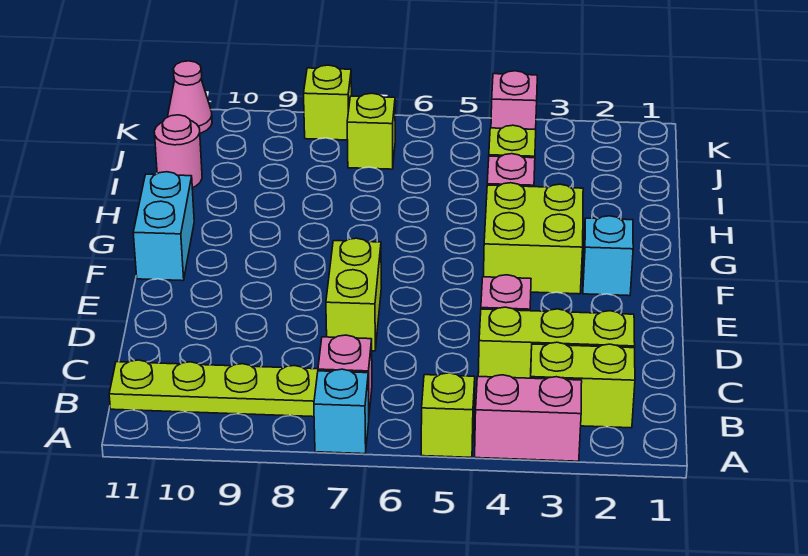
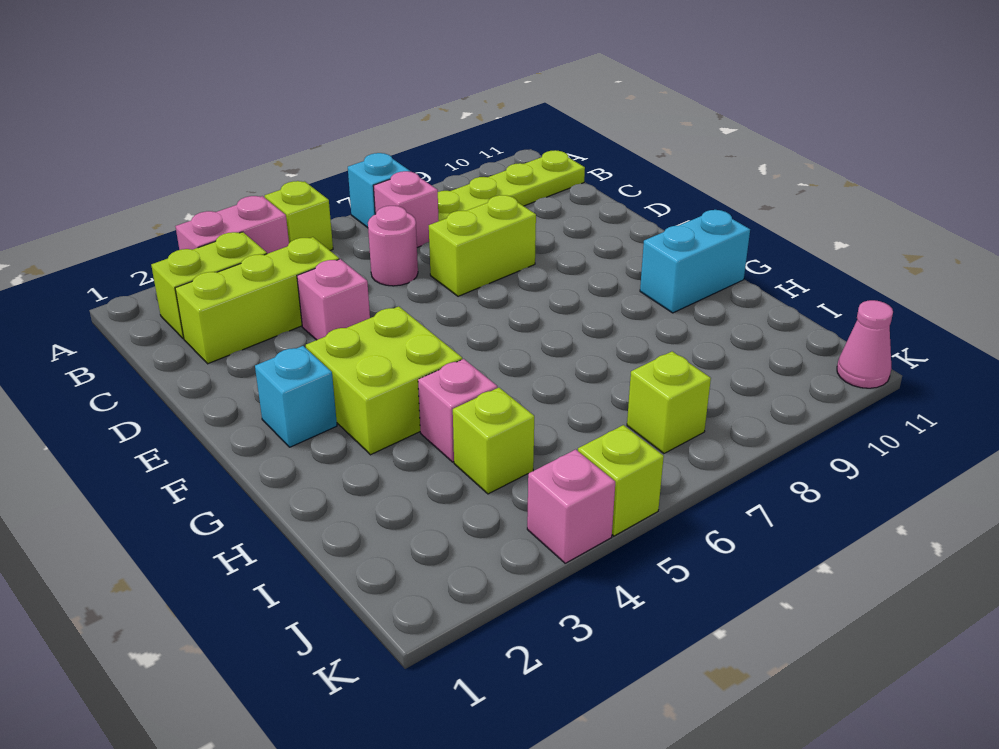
lime brick D7:E7 level 1 -> lime brick D7:D8 level 1
cyan brick F11:G11 level 1 -> cyan brick G10:G11 level 1
pink round brick I11 level 1 -> pink round brick C6 level 1
lime brick K8 level 1 -> lime brick K5 level 1

